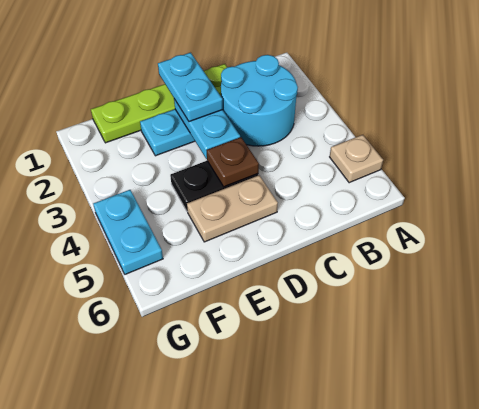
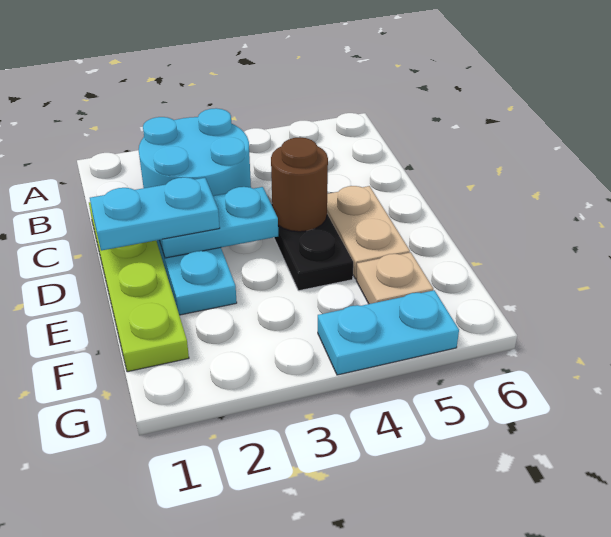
tan plate A5 level 1 -> tan plate F5 level 1
brown plate D4 level 2 -> brown round brick D4 level 2

